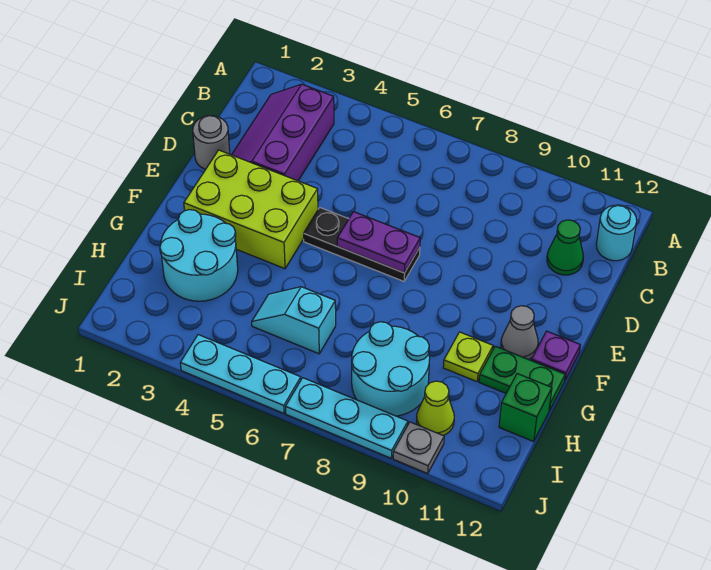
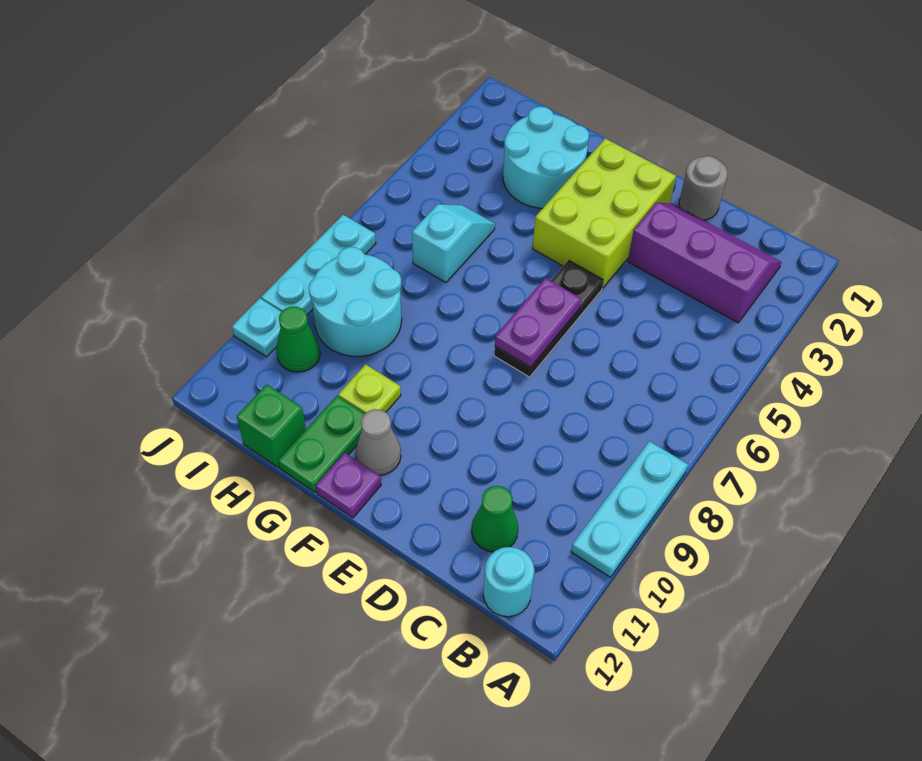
lime cone I10 level 1 -> green cone I10 level 1
cyan plate J4:J6 level 1 -> cyan plate A8:A10 level 1
grey plate J10 level 1 -> cyan plate J10 level 1

